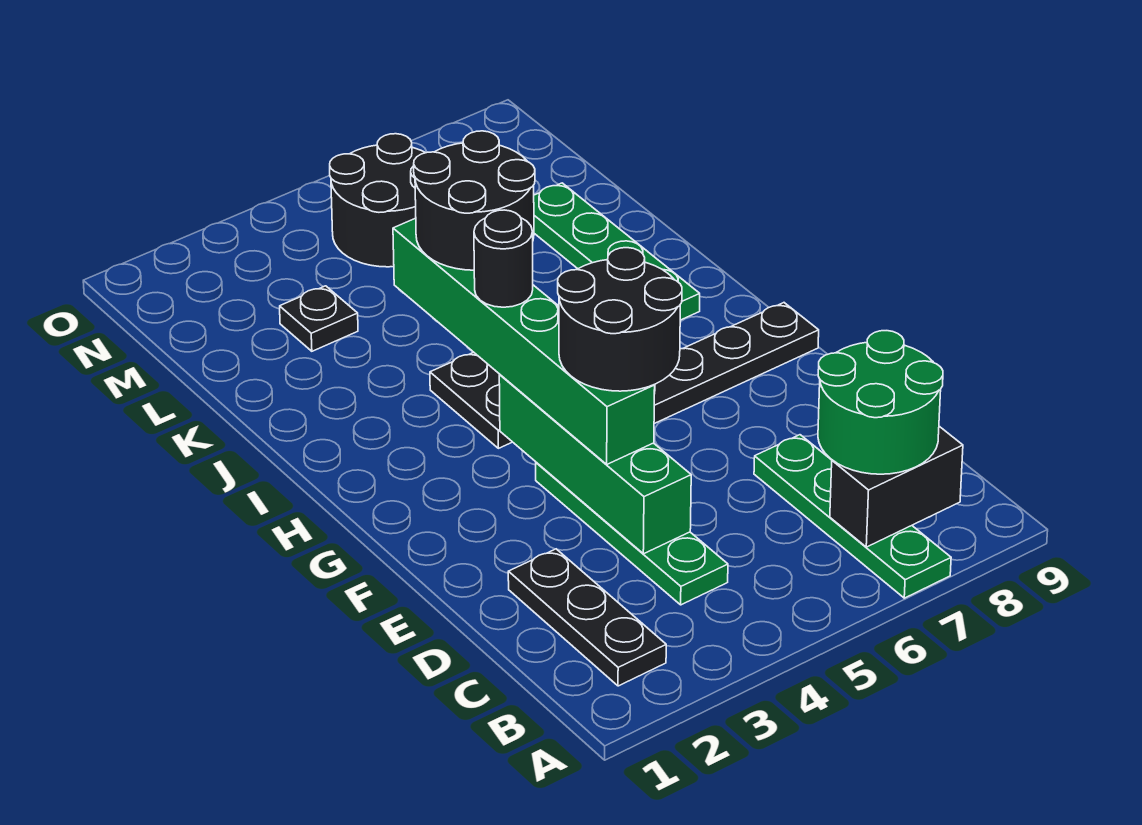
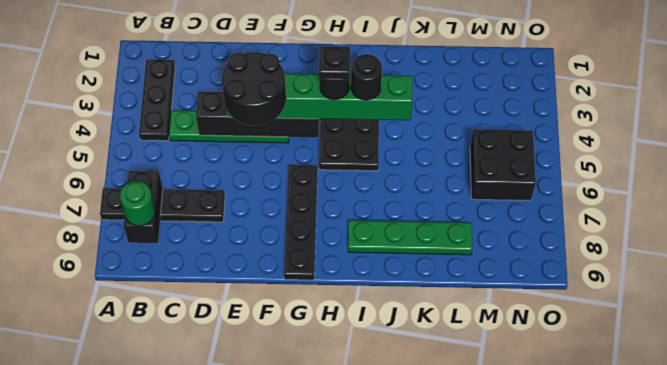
green plate A7:D7 level 1 -> black plate A7:D7 level 1
black plate B2:D2 level 1 -> black plate B2:B4 level 1
green round brick B7:C8 level 3 -> green round brick B8 level 3
green brick D4:G4 level 2 -> black brick D4:G4 level 2
black round brick I4:J5 level 4 -> black round brick I4 level 4
black plate L3 level 1 -> black plate H4 level 5
black round brick M5:N6 level 1 -> black brick M5:N6 level 1

